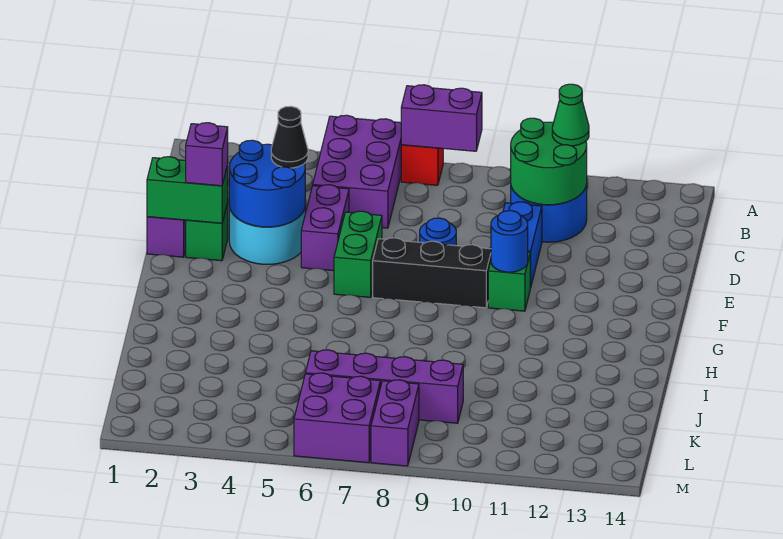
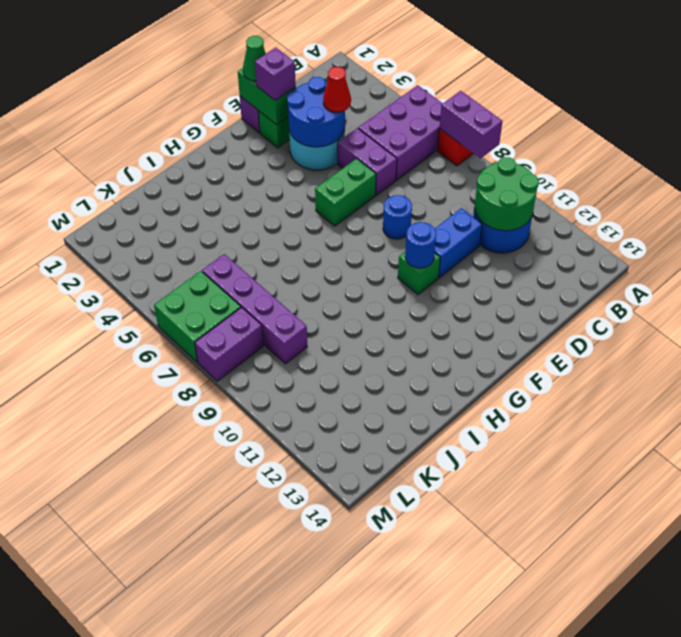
green cone B11 level 3 -> green cone E1 level 3
black cone D4 level 3 -> red cone D4 level 3
purple brick D5:E5 level 1 -> purple brick D5:D6 level 1
black brick F7:F9 level 1 -> none
purple brick L6:M7 level 1 -> green brick L6:M7 level 1

